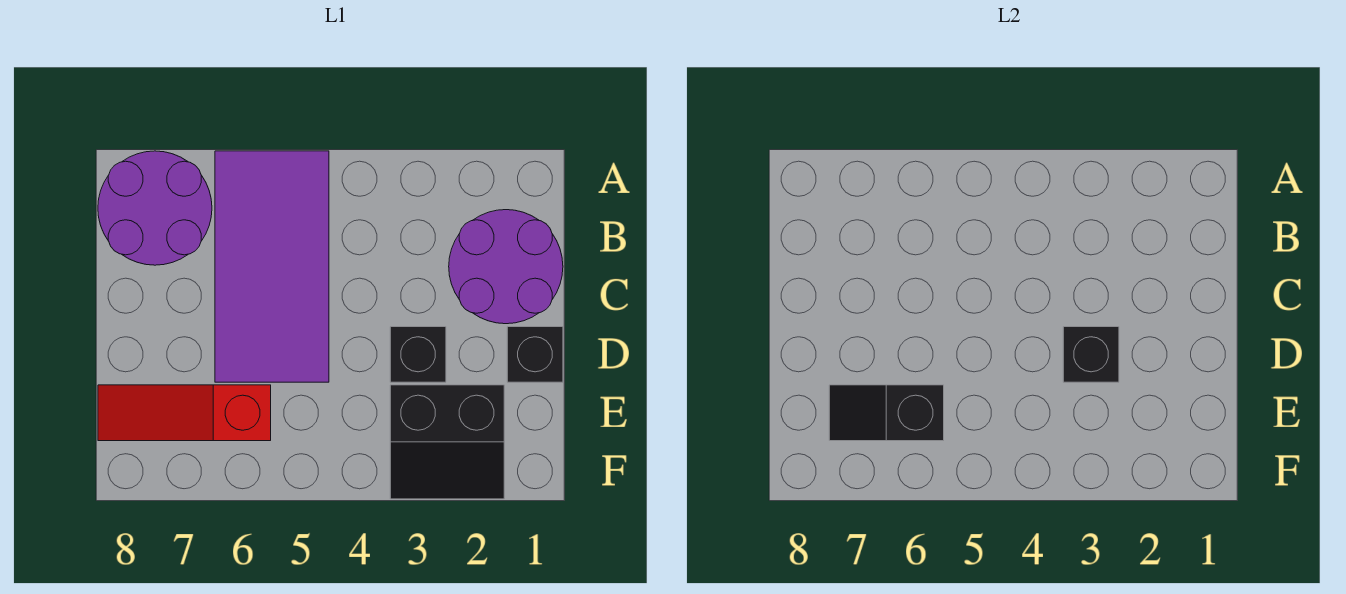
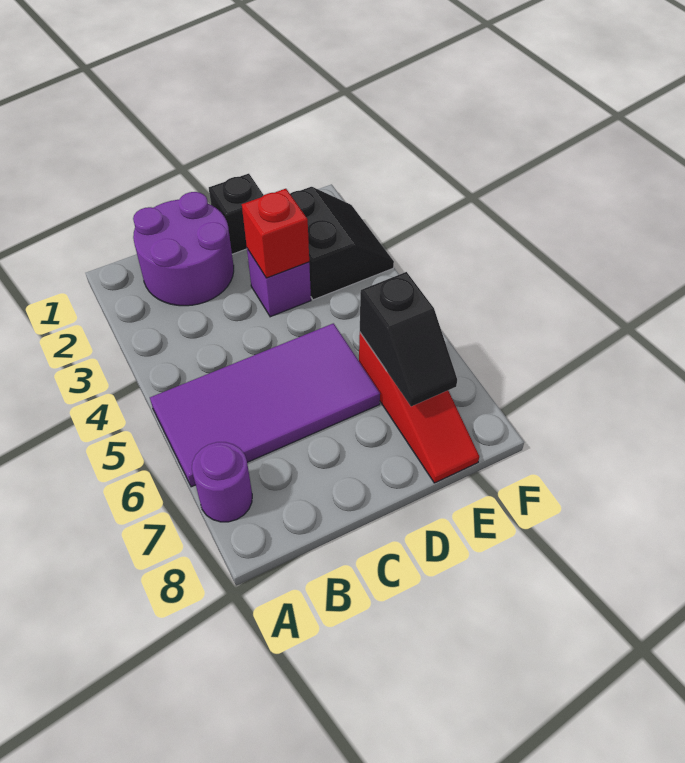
purple round brick A7:B8 level 1 -> purple round brick A7 level 1
black brick D3 level 1 -> purple brick D3 level 1
black brick D3 level 2 -> red brick D3 level 2

